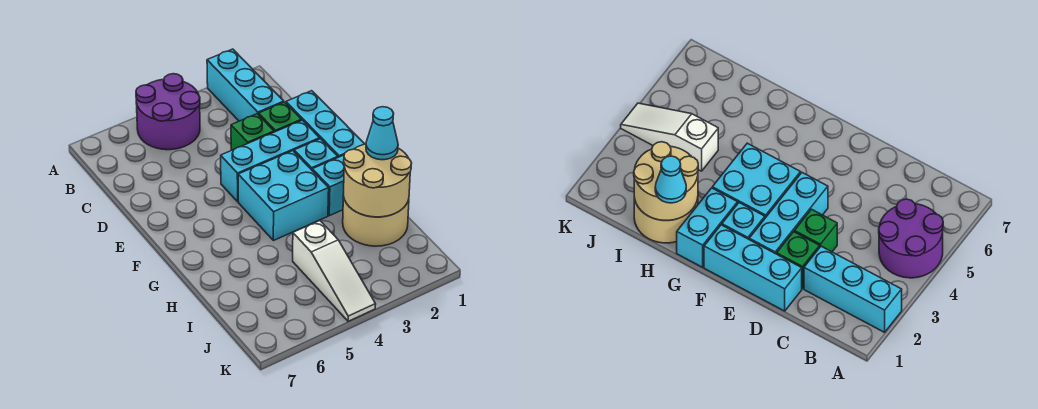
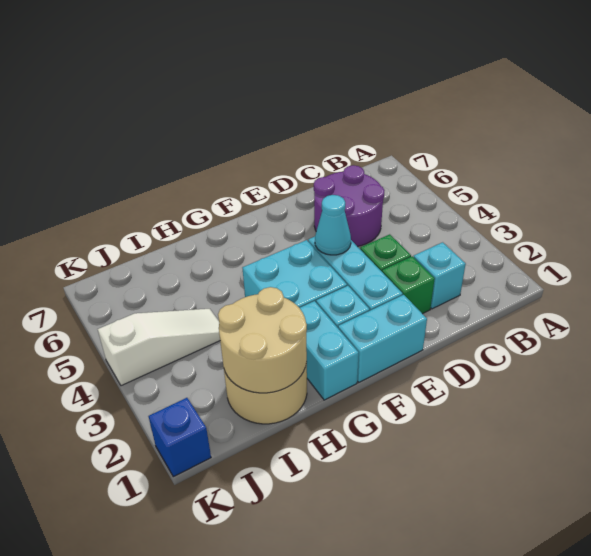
cyan brick A2:C2 level 1 -> cyan brick C2 level 1
purple round brick A4:B5 level 1 -> purple round brick C5:D6 level 1
cyan brick D1:F1 level 1 -> cyan brick E1:F1 level 1
cyan cone H1 level 3 -> cyan cone E4 level 2
white slope I4:K4 level 1 top I -> white slope I4:K4 level 1 top K
none -> blue brick K1 level 1

